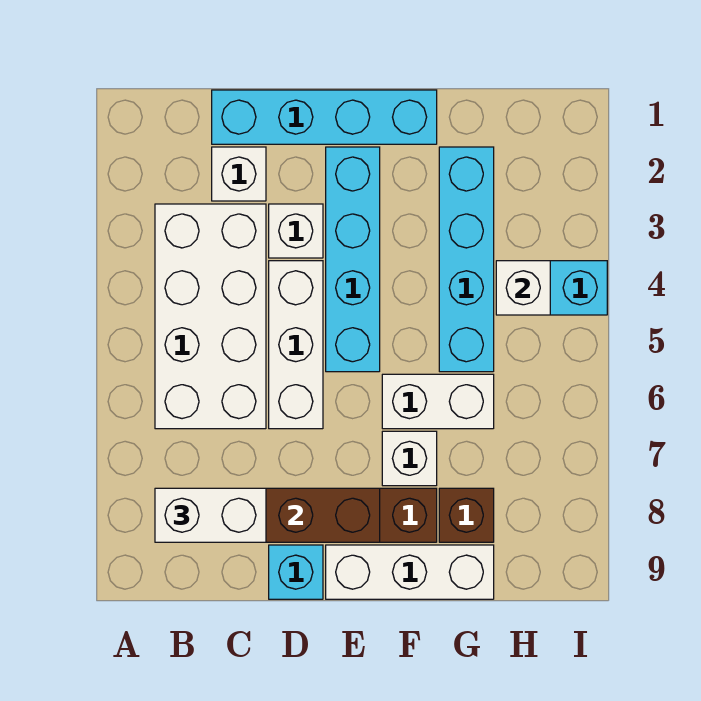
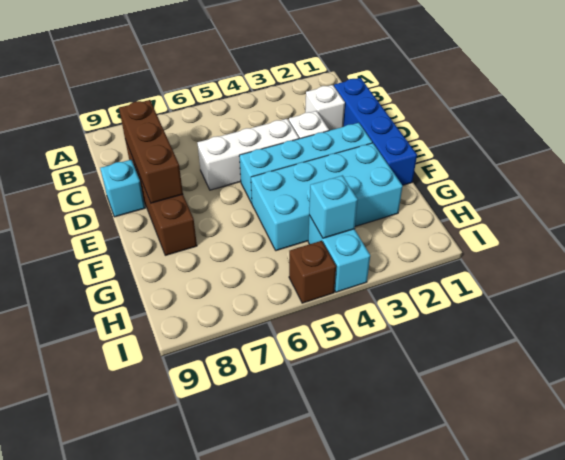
white brick B3:C6 level 1 -> none
white brick B8:C8 level 3 -> none
cyan brick C1:F1 level 1 -> blue brick C1:F1 level 1
white brick E9:G9 level 1 -> none
white brick F6:G6 level 1 -> none
white brick F7 level 1 -> none
cyan brick G2:G5 level 1 -> cyan brick F2:G5 level 1
brown brick G8 level 1 -> brown brick I5 level 1
white brick H4 level 2 -> cyan brick H4 level 2

